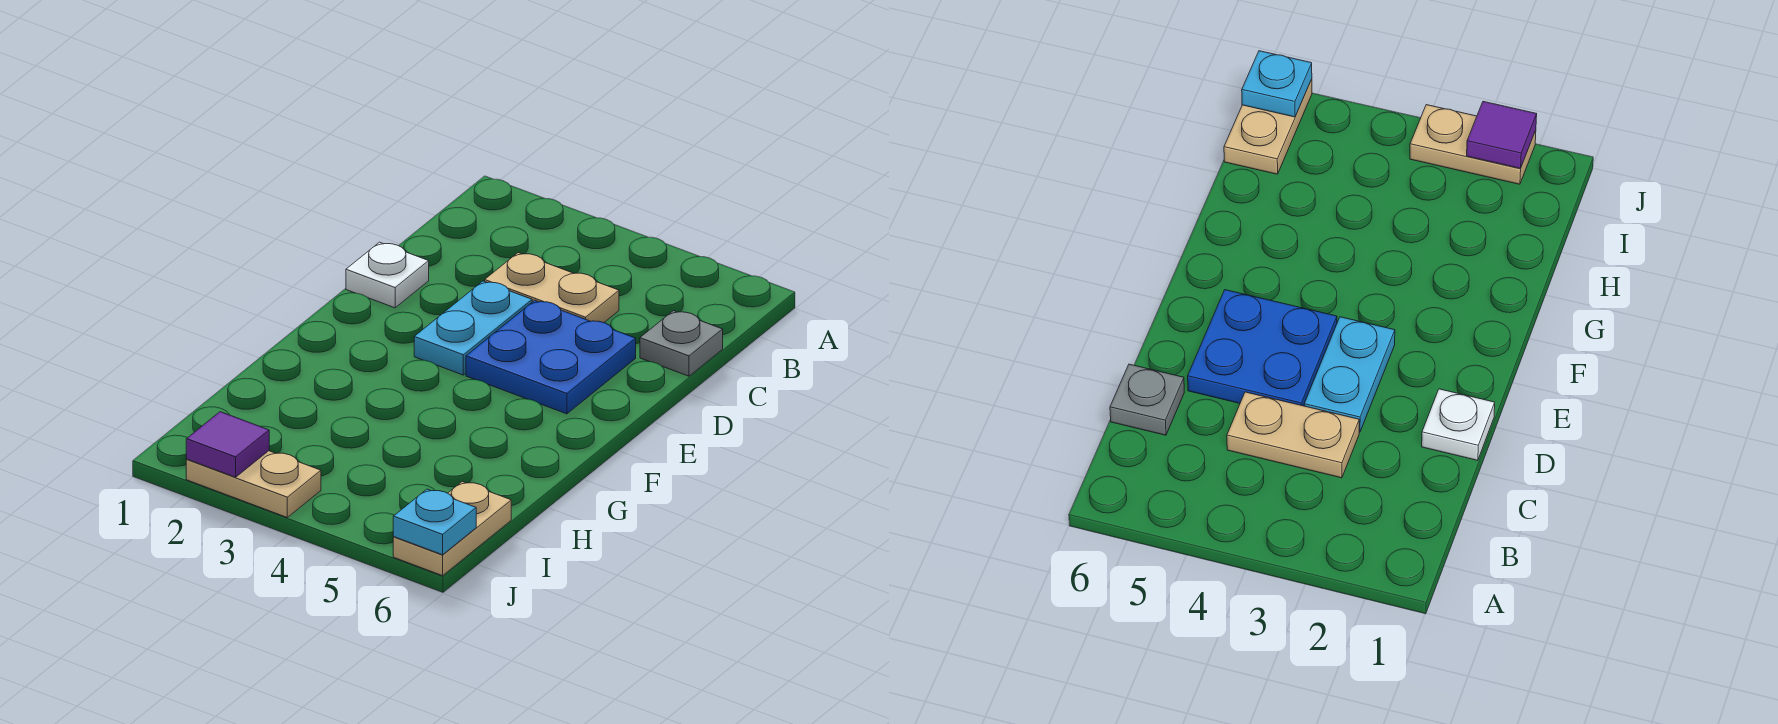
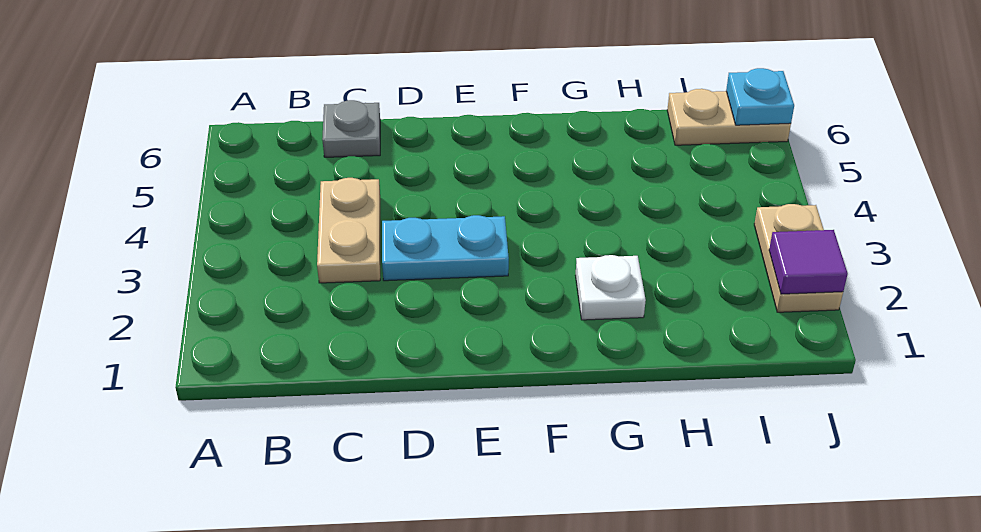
white plate D1 level 1 -> white plate G2 level 1
blue plate D4:E5 level 1 -> none

